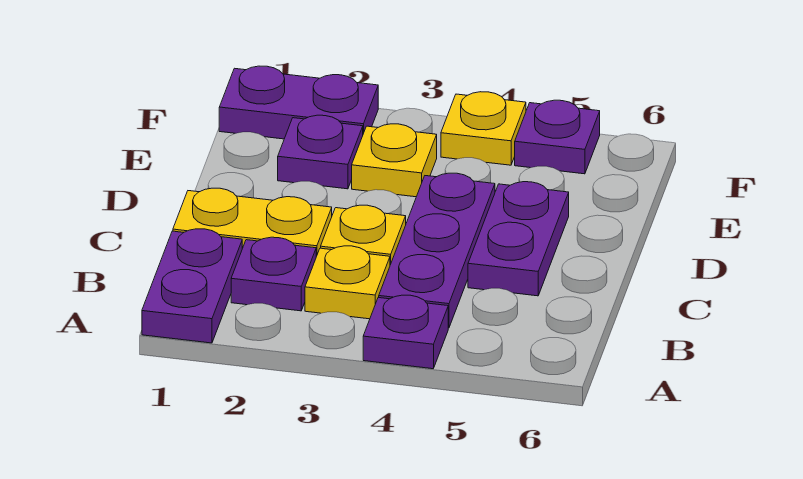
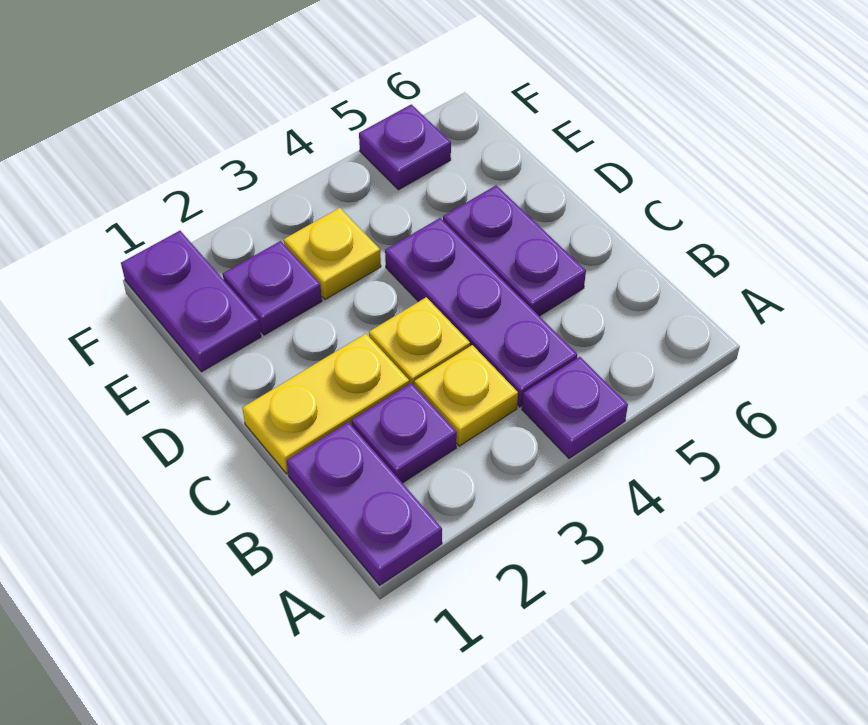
purple plate F1:F2 level 1 -> purple plate E1:F1 level 1
yellow plate F4 level 1 -> none

